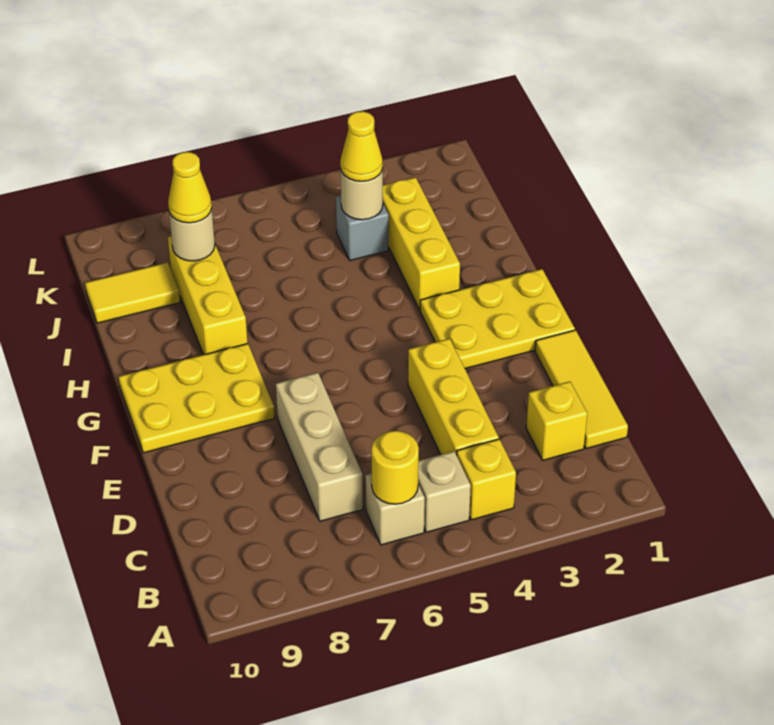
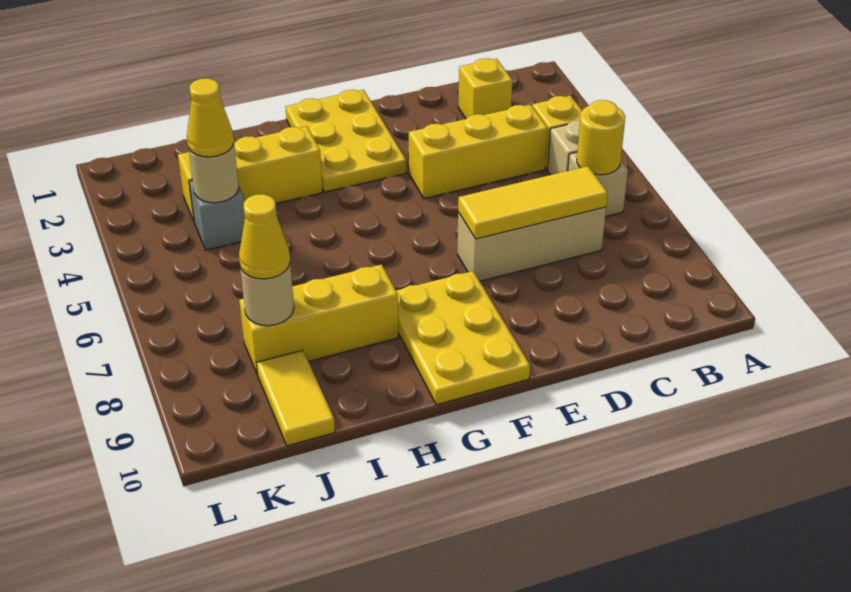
yellow tile C1:E1 level 1 -> yellow tile C7:E7 level 2

